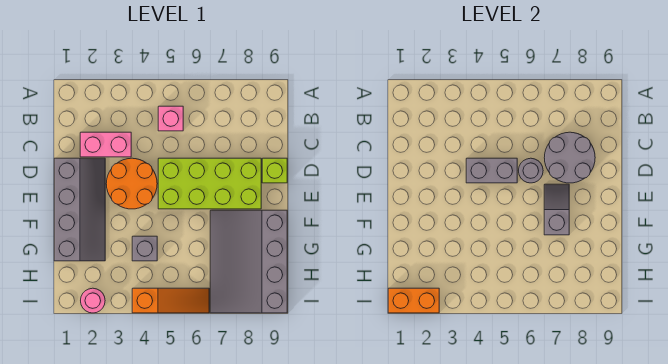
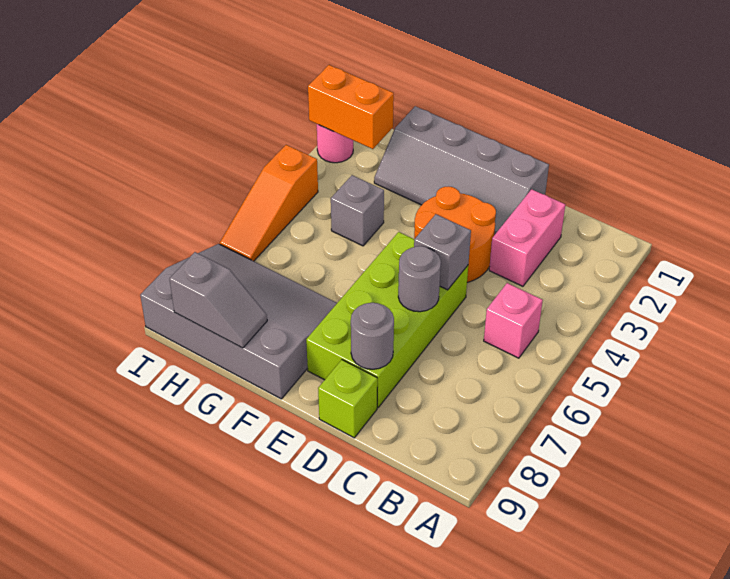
grey round brick C7:D8 level 2 -> grey round brick D8 level 2
grey brick D4:D5 level 2 -> grey brick D5 level 2
grey slope E7:F7 level 2 top F -> grey slope G9:H9 level 2 top H
orange brick I1:I2 level 2 -> orange brick H2:I2 level 2

